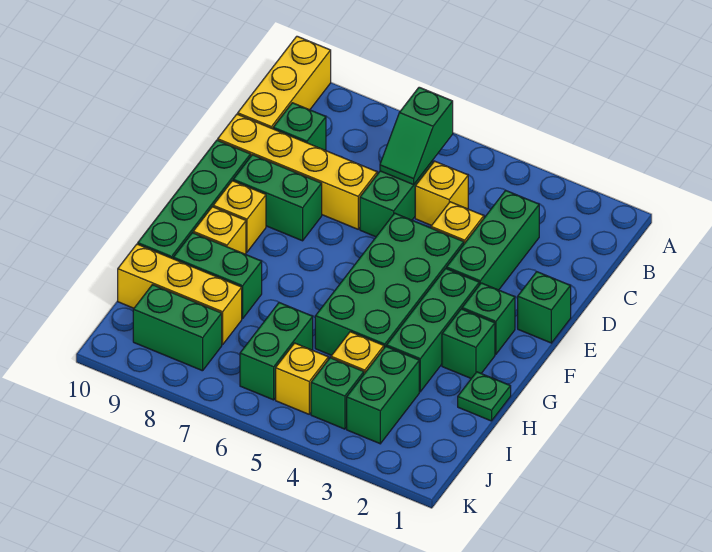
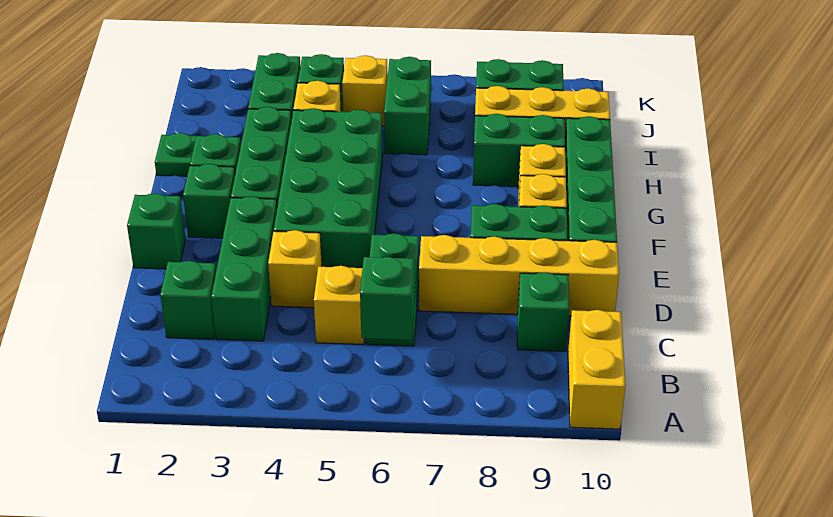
yellow brick A10:C10 level 1 -> yellow brick A10:B10 level 1
none -> green brick C2 level 1

